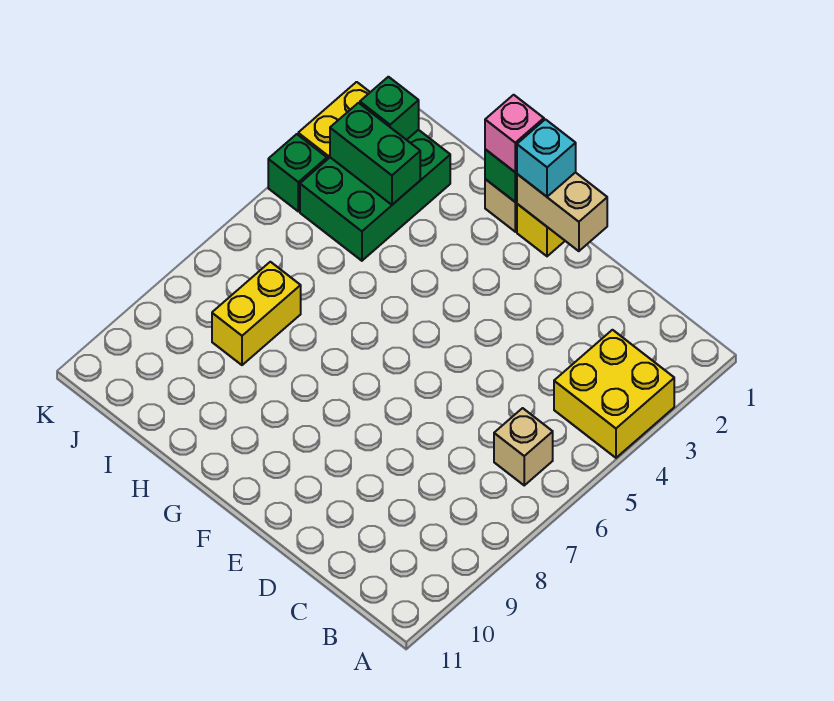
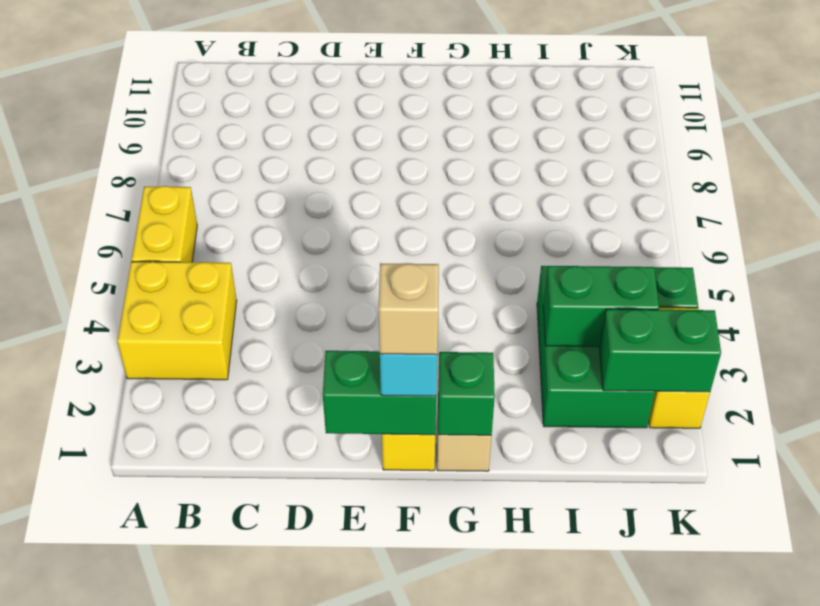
tan brick B6 level 1 -> tan brick F1 level 4
tan brick E1:F1 level 2 -> green brick E1:F1 level 2
pink brick G1 level 3 -> none
yellow brick I7:I8 level 1 -> yellow brick A5:A6 level 1
green brick J2 level 2 -> green brick J2:K2 level 2

